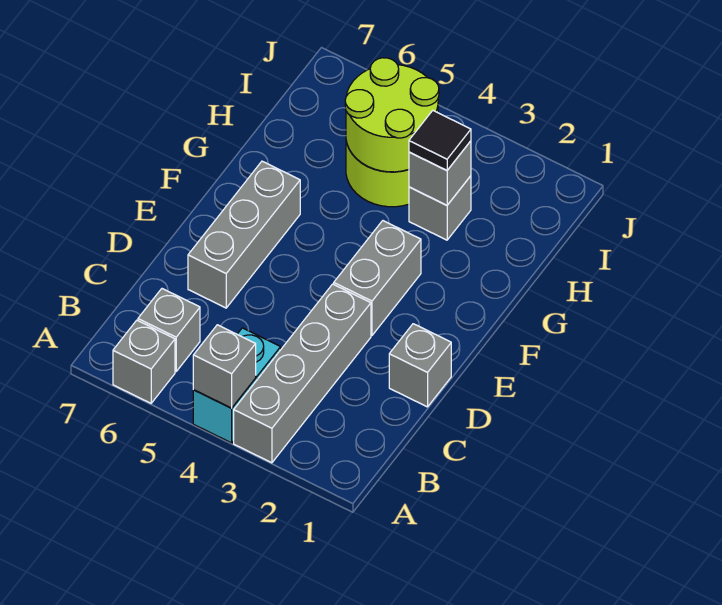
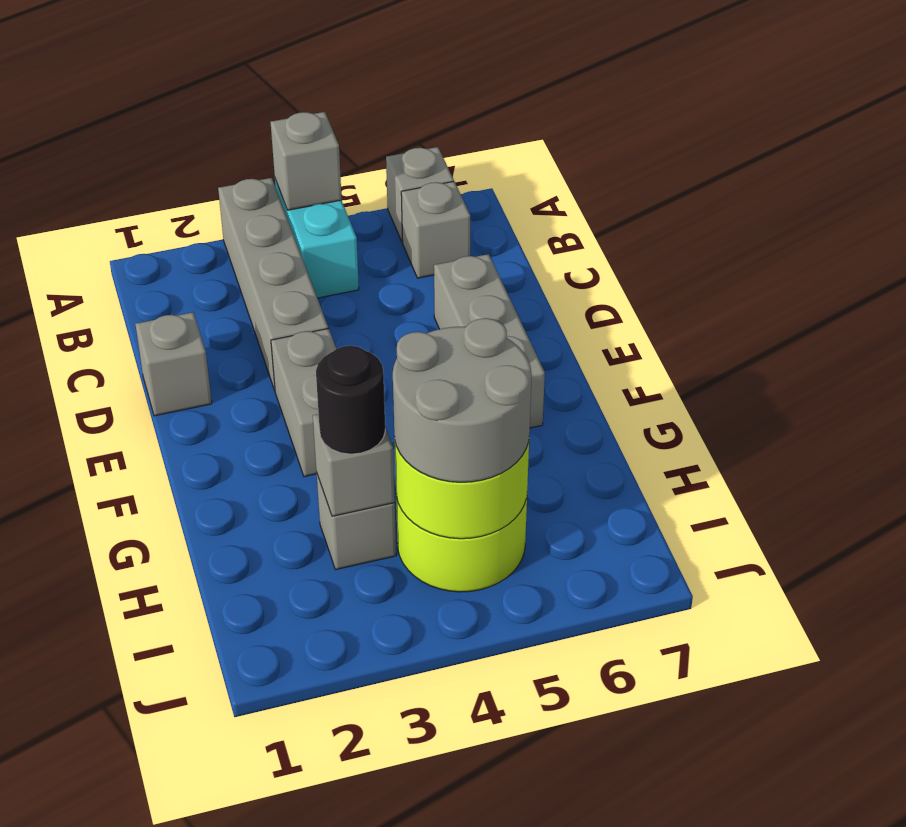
black tile H3 level 3 -> black round brick H3 level 3
none -> grey round brick H4:I5 level 3

